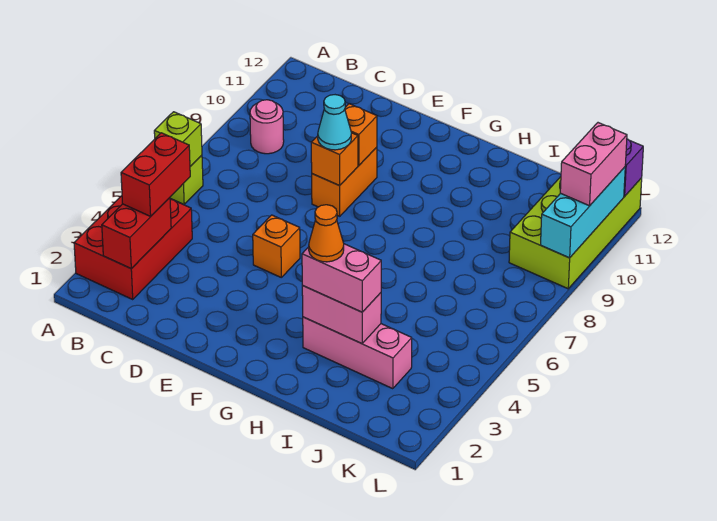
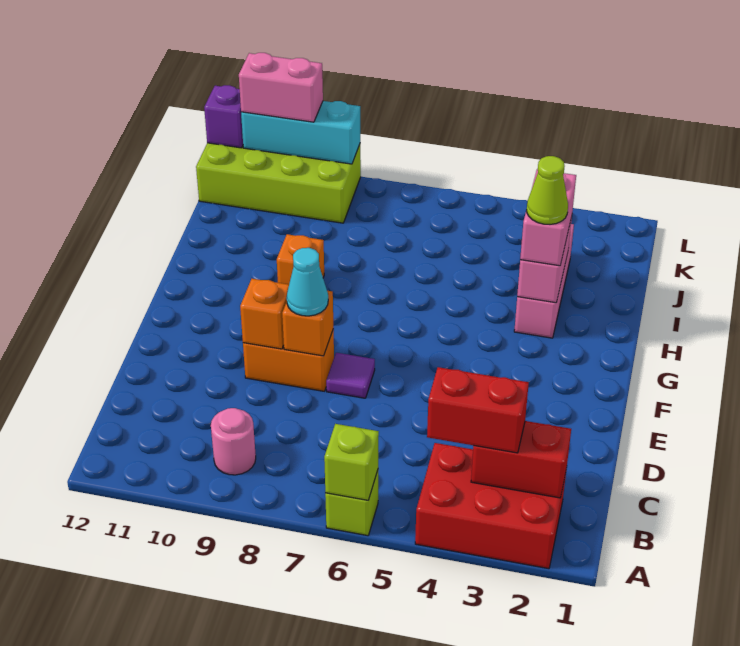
orange brick E5 level 1 -> orange brick H9 level 1
none -> purple tile E7 level 1
orange cone H3 level 4 -> lime cone H3 level 4

